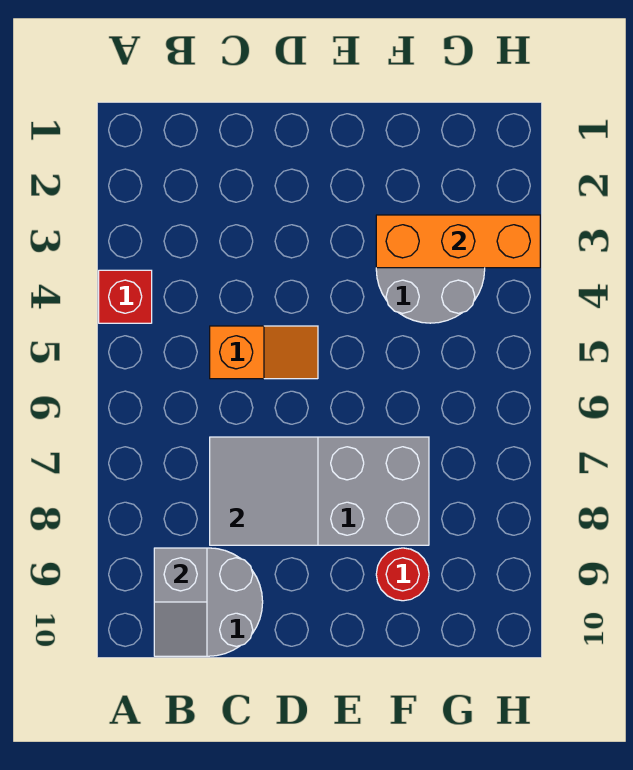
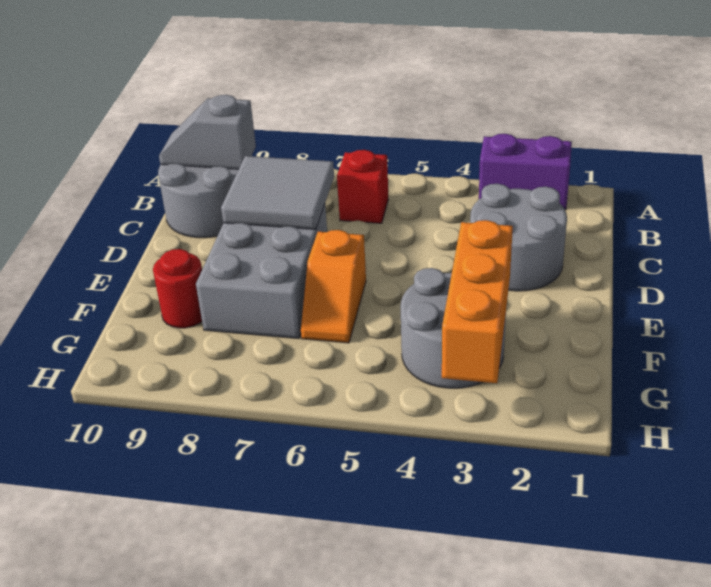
none -> purple brick A2:A3 level 1
red brick A4 level 1 -> red brick B6 level 1
none -> grey round brick C2:D3 level 1
orange slope C5:D5 level 1 top C -> orange slope E6:F6 level 1 top E

